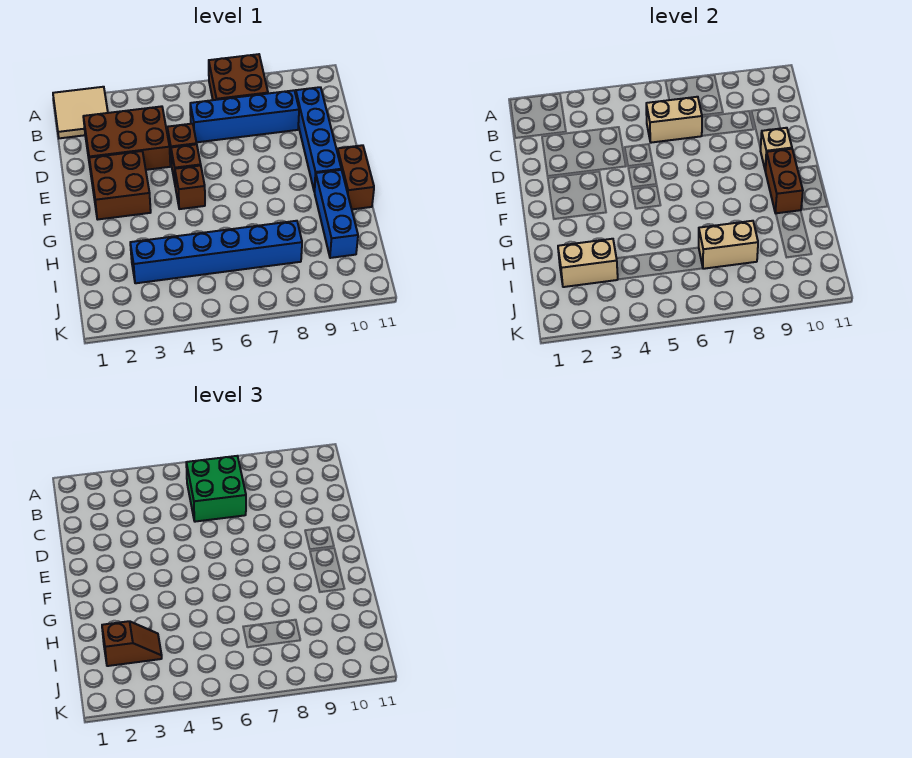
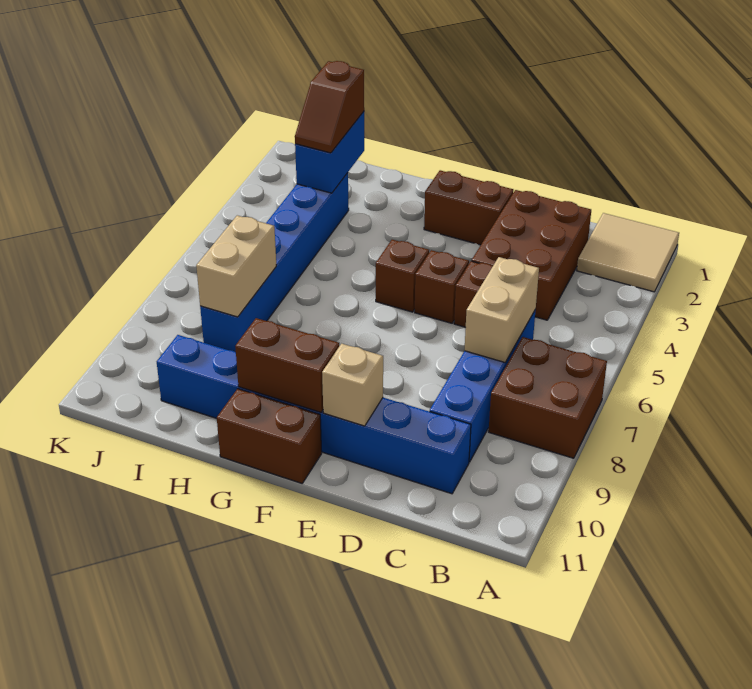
green brick B6:C7 level 3 -> none
brown brick E2:F3 level 1 -> brown brick E2:F2 level 1
tan brick I2:I3 level 2 -> blue brick I2:I3 level 2

